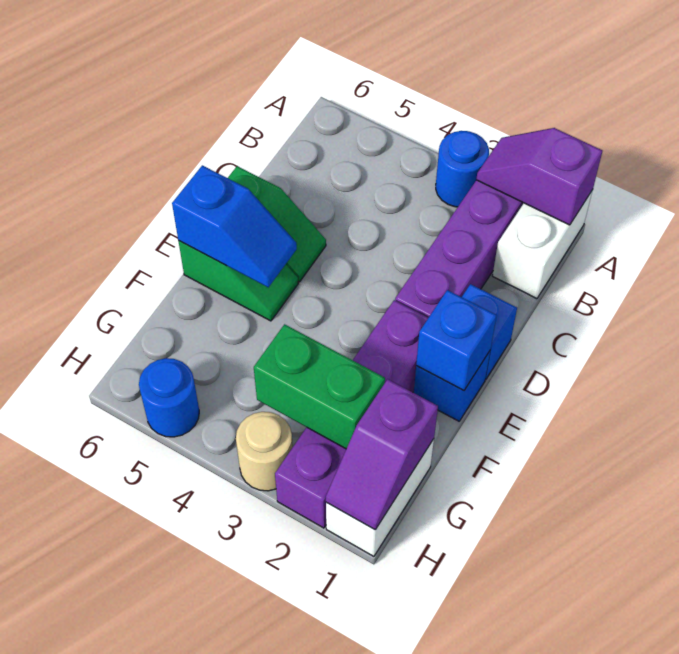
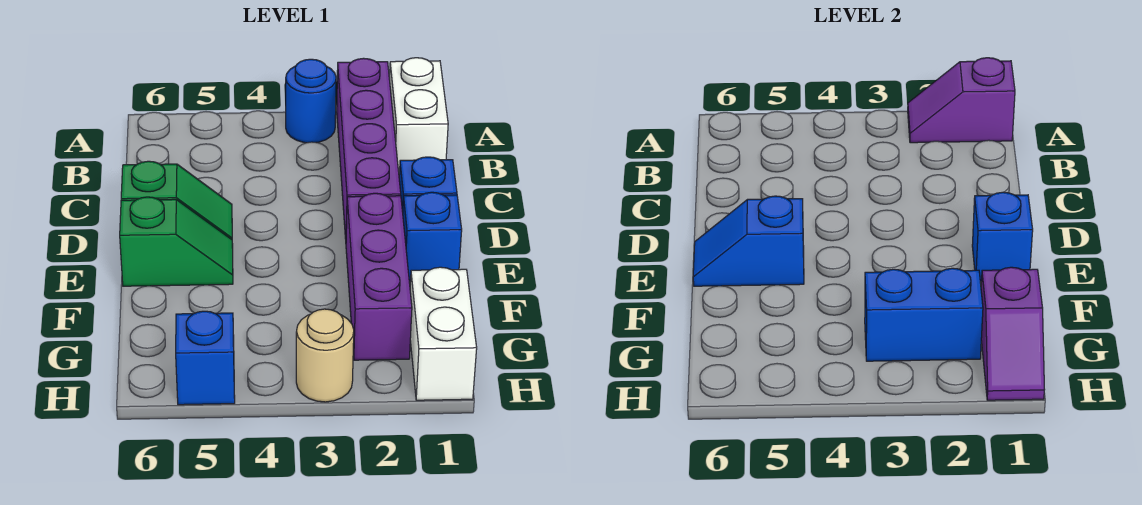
purple brick E2:H2 level 1 -> purple brick E2:G2 level 1
blue slope E5:E6 level 2 top 6 -> blue slope E5:E6 level 2 top 5
green brick G2:G3 level 2 -> blue brick G2:G3 level 2
blue round brick H5 level 1 -> blue brick H5 level 1

